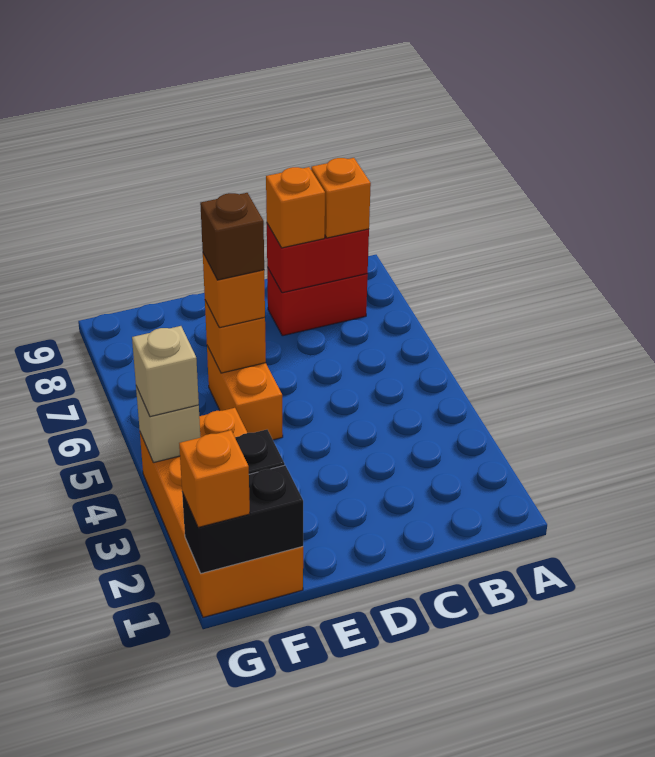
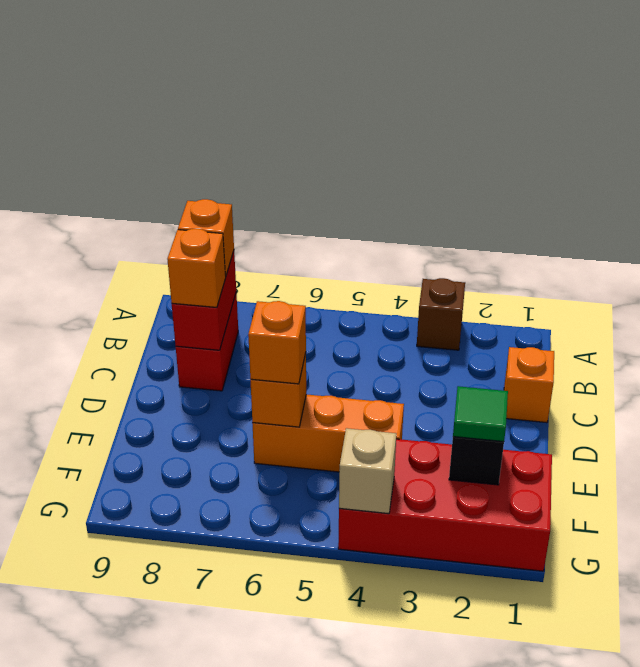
orange brick E5:E6 level 1 -> orange brick E4:E6 level 1
brown brick E6 level 4 -> brown brick A3 level 1
orange brick F1:G4 level 1 -> red brick F1:G4 level 1
black brick F1:G1 level 2 -> none
none -> green tile F2 level 3
orange brick G1 level 3 -> orange brick C1 level 1
tan brick G4 level 3 -> none

